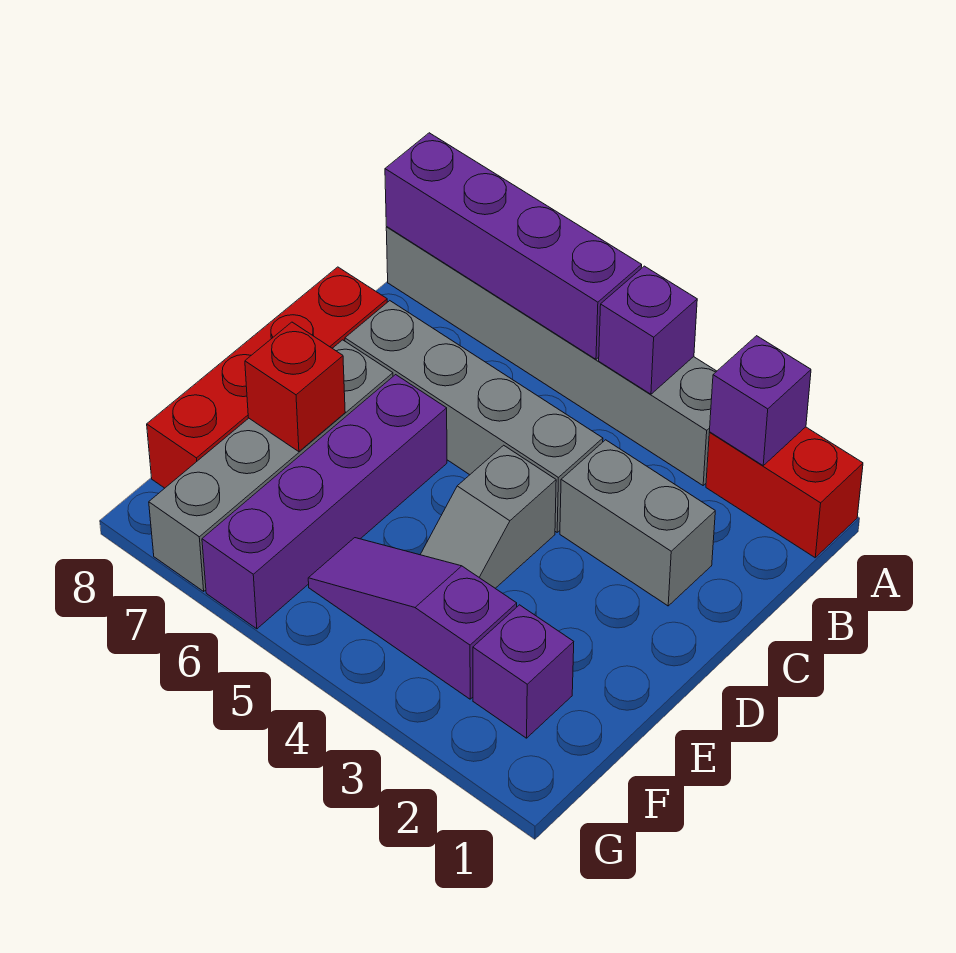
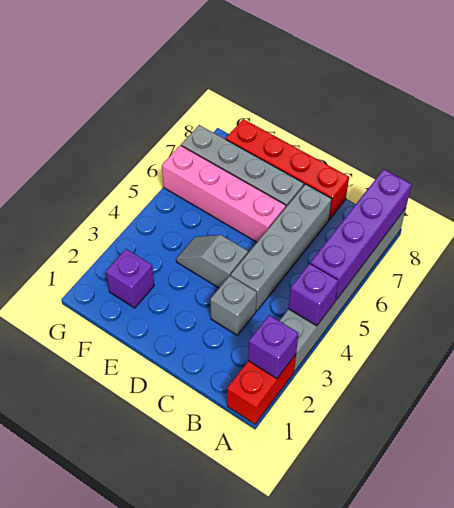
grey brick C2:C3 level 1 -> grey brick C3 level 1
purple brick D6:G6 level 1 -> pink brick D6:G6 level 1
red brick E7 level 2 -> none
purple slope F3:F5 level 1 top 3 -> none

